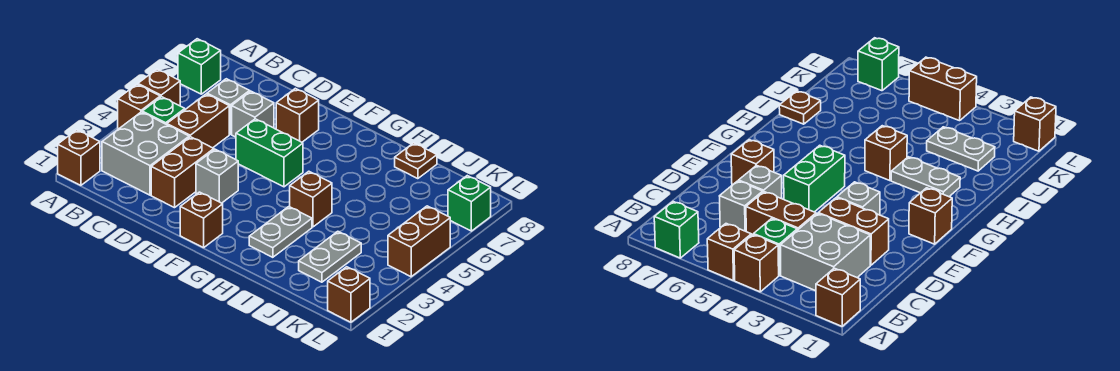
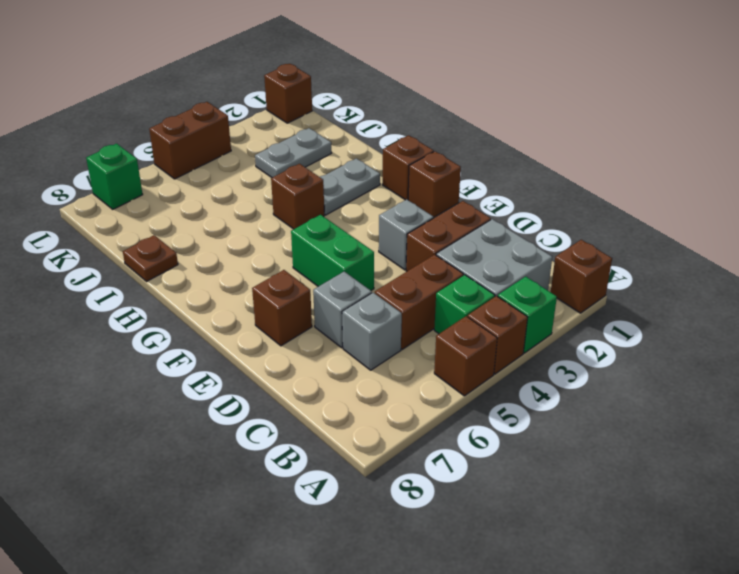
green brick A7 level 1 -> green brick A3 level 1
none -> brown brick G1 level 1

